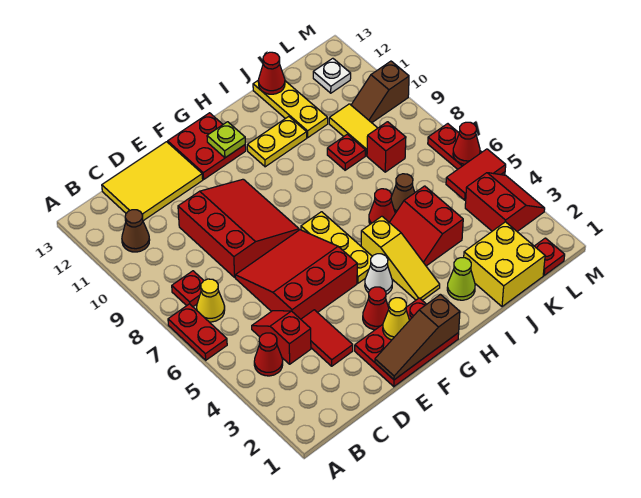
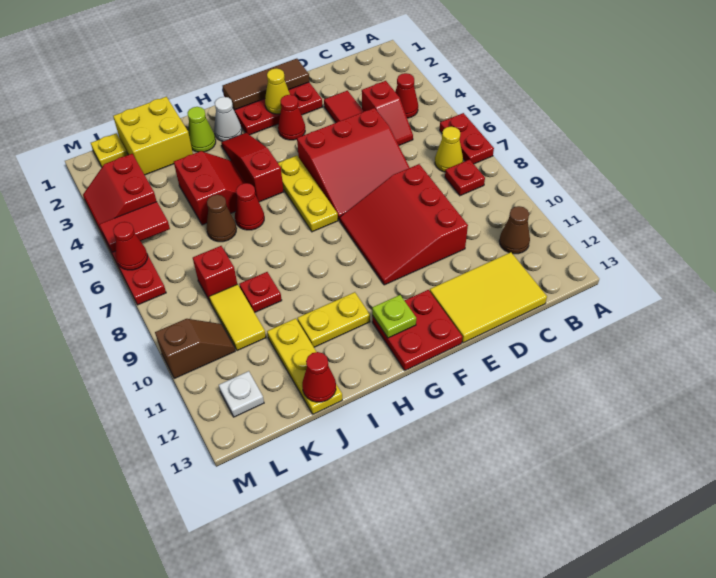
brown slope E1:G1 level 2 top G -> brown tile E1:G1 level 2
white cone G4 level 1 -> white cone H2 level 1
yellow slope H3:H5 level 1 top 5 -> red slope H3:H5 level 1 top 5
red plate L1 level 1 -> yellow plate L1 level 1

